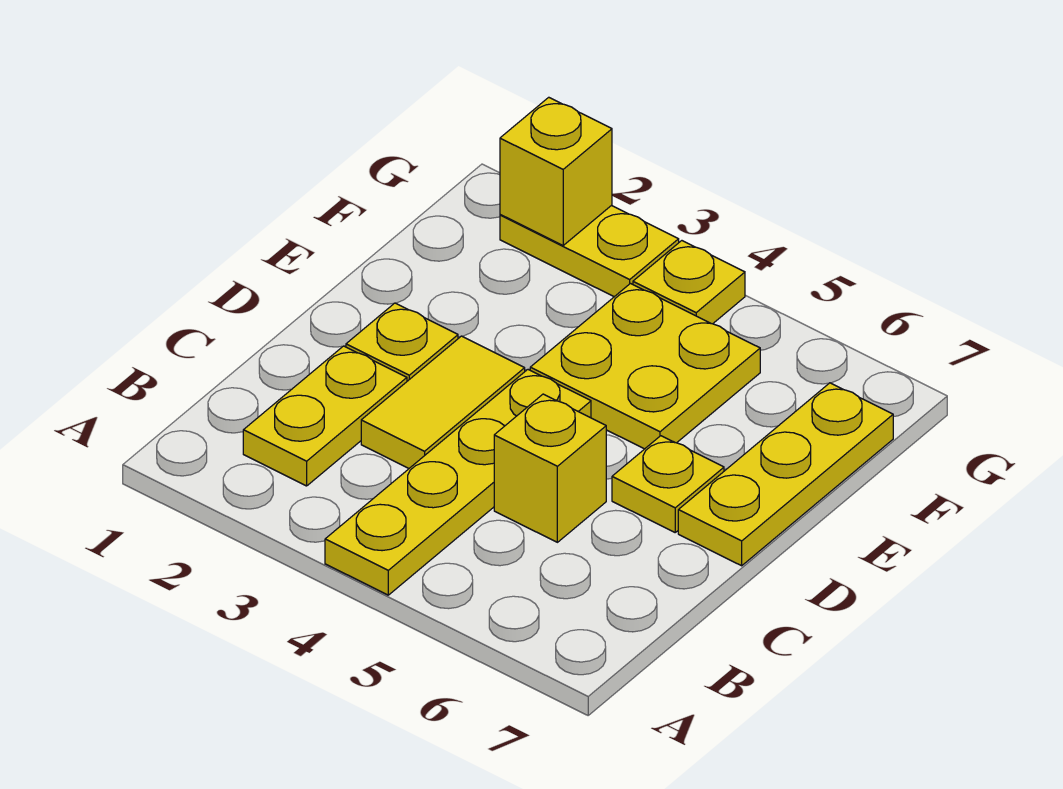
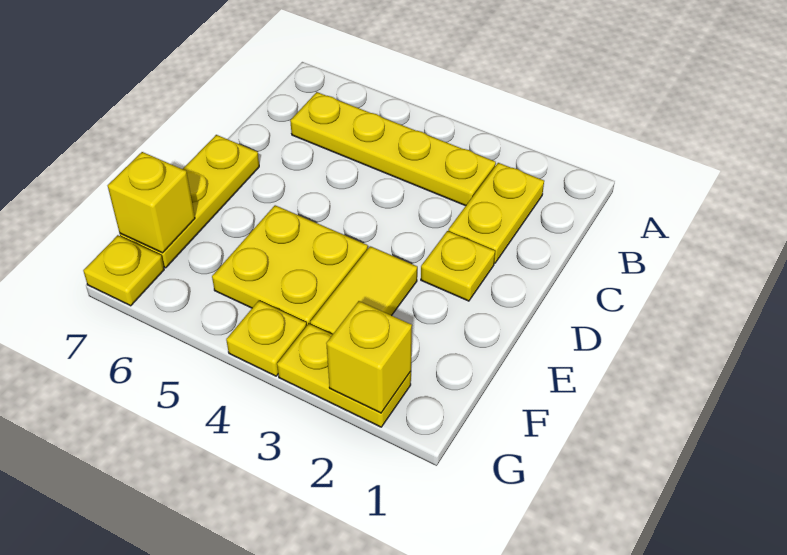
yellow plate A4:D4 level 1 -> yellow plate B3:B6 level 1
yellow tile C3:D3 level 1 -> yellow tile E3:F3 level 1
yellow brick C5 level 1 -> yellow brick F7 level 2
yellow plate D6 level 1 -> yellow plate G7 level 1

